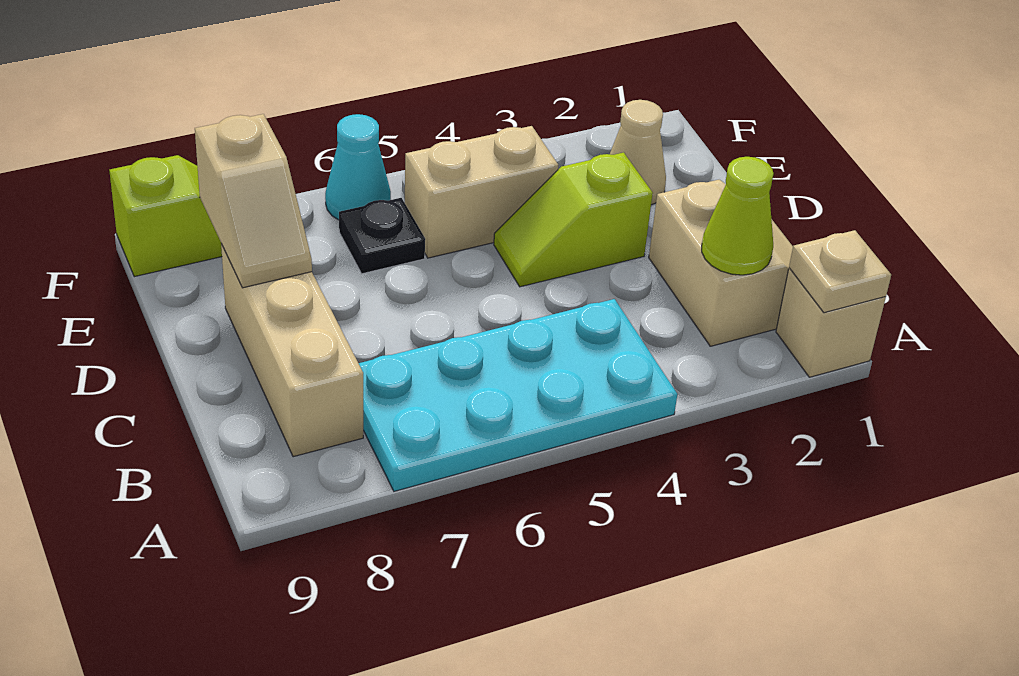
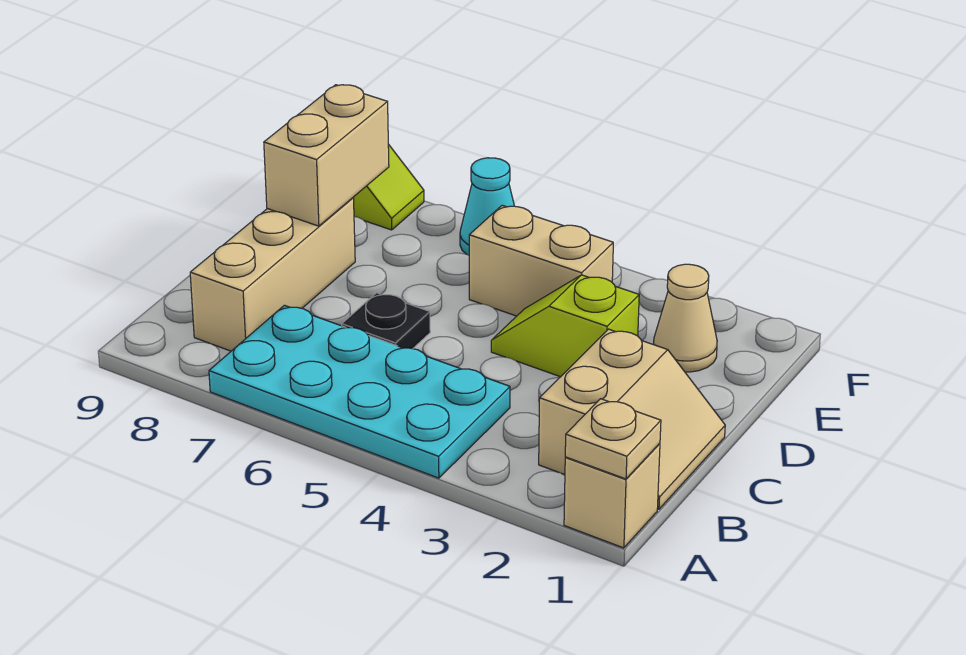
lime cone B2 level 2 -> none
tan slope D8:E8 level 2 top E -> tan brick D8:E8 level 2
black plate E6 level 1 -> black plate C6 level 1

